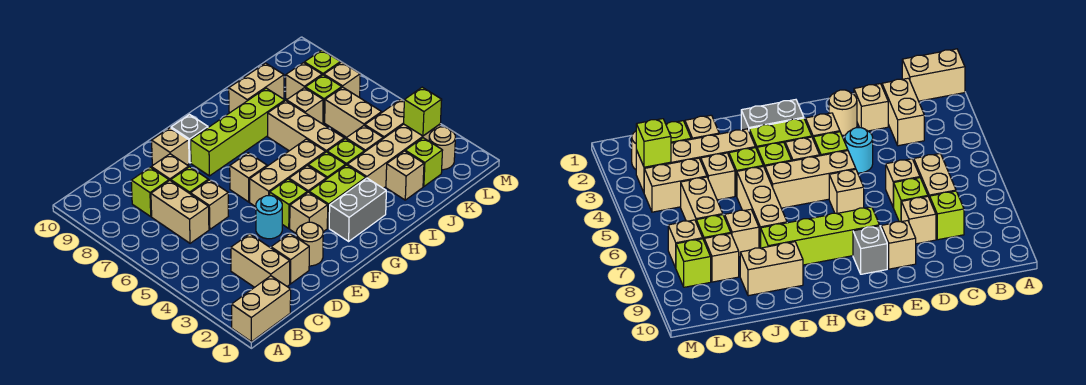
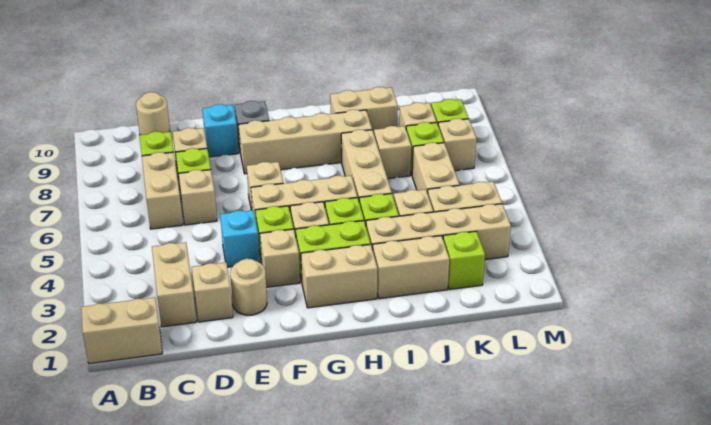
cyan round brick E4 level 1 -> cyan brick E4 level 1
tan brick E9 level 1 -> cyan brick E9 level 1
lime brick F8:I8 level 1 -> tan brick F8:I8 level 1
grey brick G2:H2 level 1 -> tan brick G2:H2 level 1
tan brick J2 level 1 -> tan brick I2:J2 level 1
tan round brick L2 level 1 -> tan round brick C10 level 1
lime brick L3 level 2 -> none

